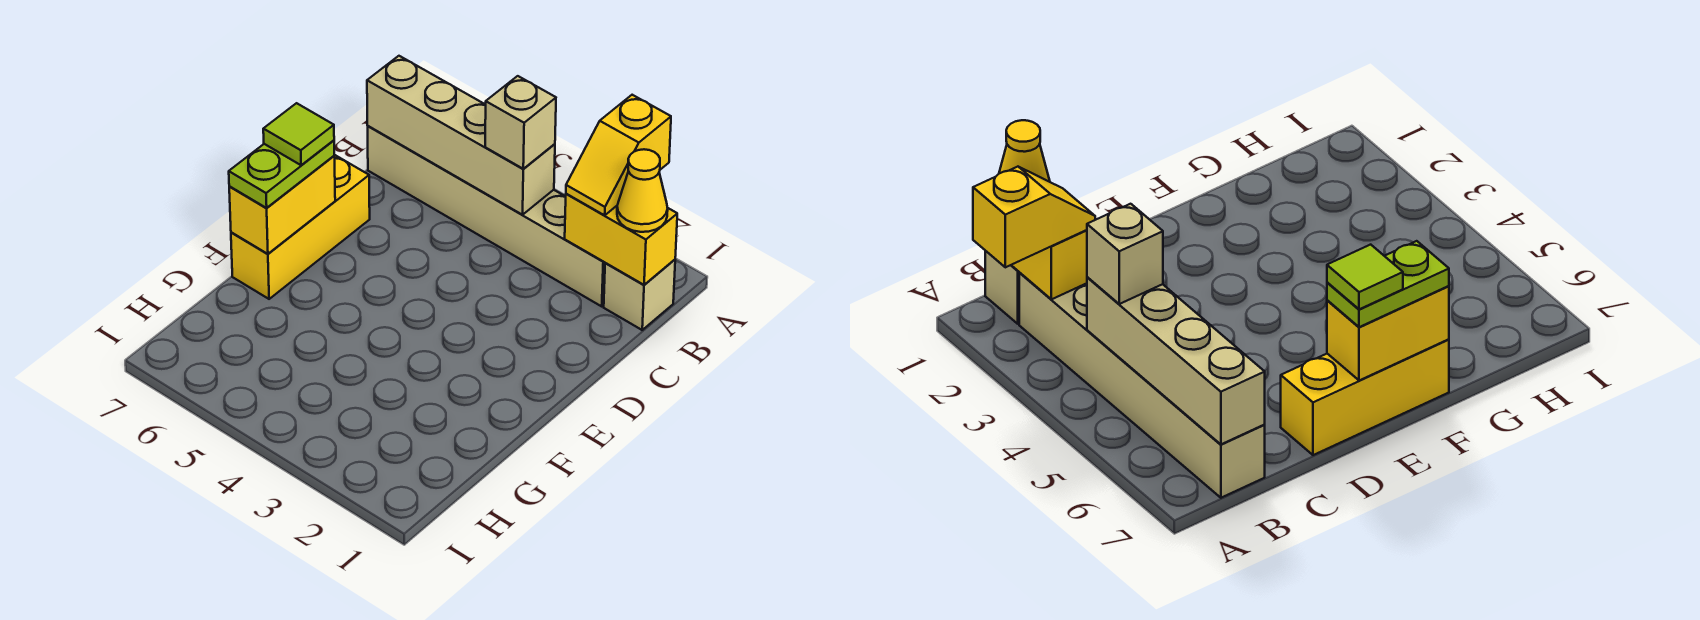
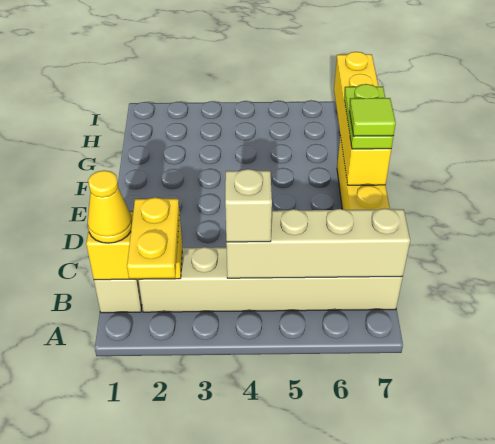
yellow slope A2:B2 level 3 top A -> yellow plate A2:B2 level 3
yellow brick E7:F7 level 2 -> yellow brick E7:H7 level 2

